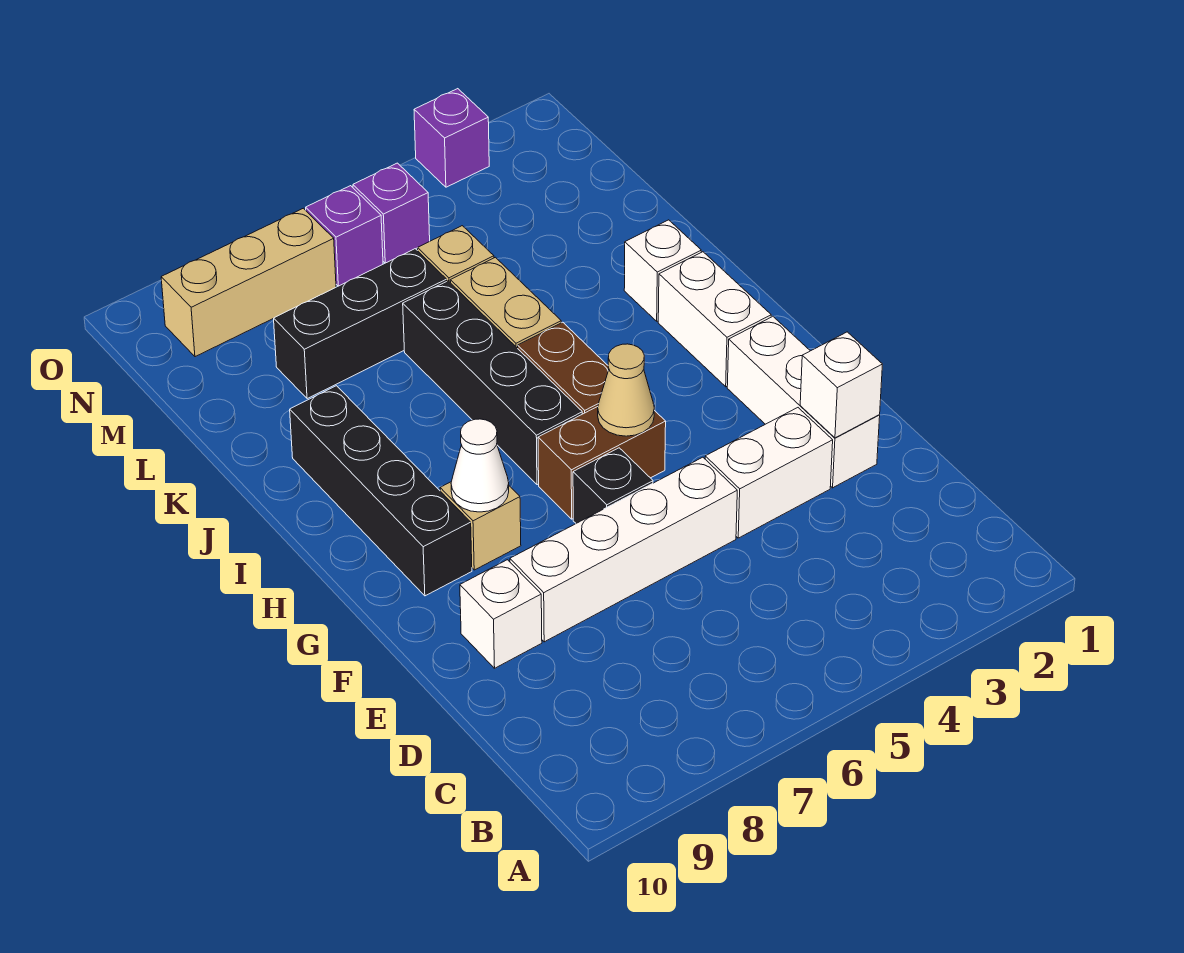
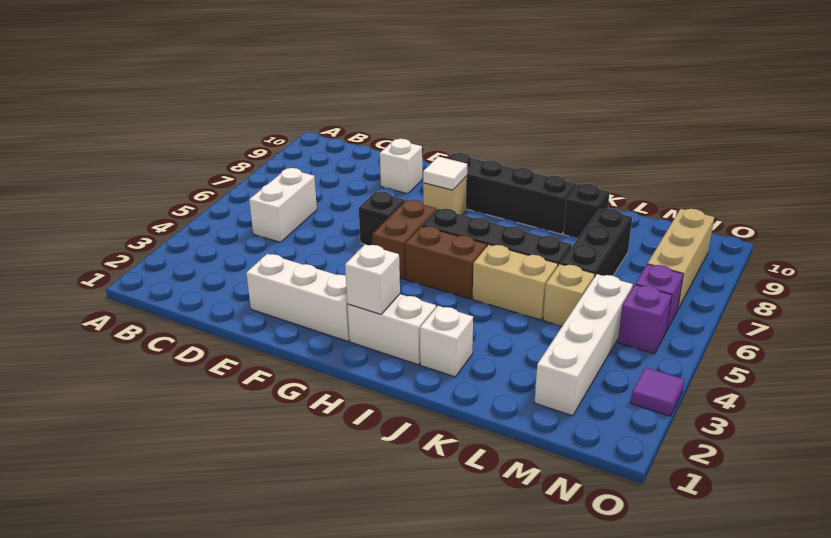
white brick E2 level 2 -> white brick H2 level 2
white brick E3:E4 level 1 -> white brick C5:C6 level 1
white brick E5:E8 level 1 -> white brick M2:M5 level 1
tan cone G5 level 2 -> none
white cone G8 level 2 -> white tile G8 level 2
none -> black brick K9 level 1
purple brick O3 level 1 -> purple tile O3 level 1

